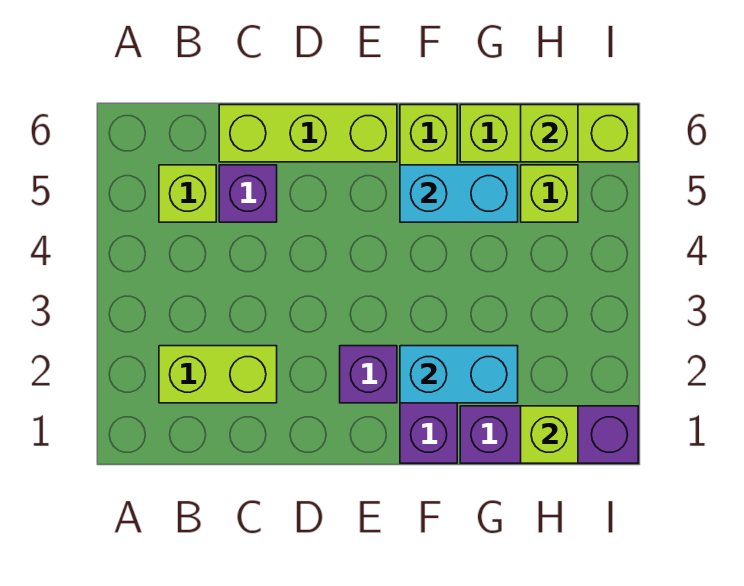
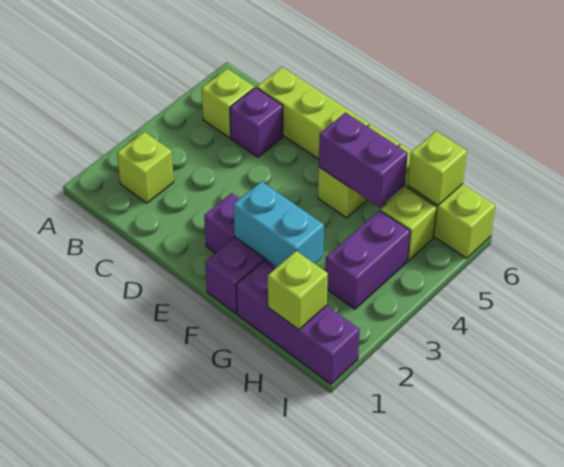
lime brick B2:C2 level 1 -> lime brick B2 level 1
cyan brick F5:G5 level 2 -> purple brick F5:G5 level 2
none -> purple brick H3:H4 level 1

